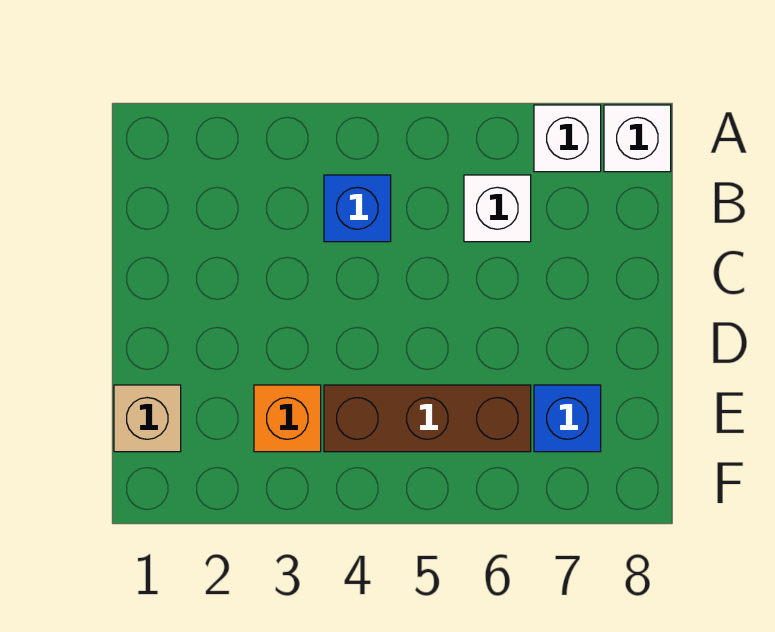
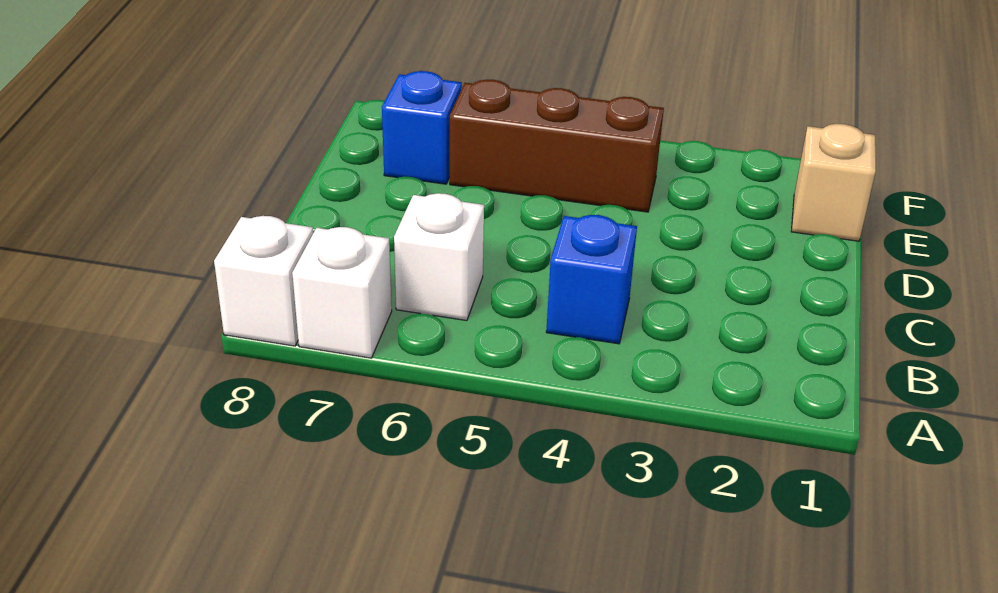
orange brick E3 level 1 -> none

